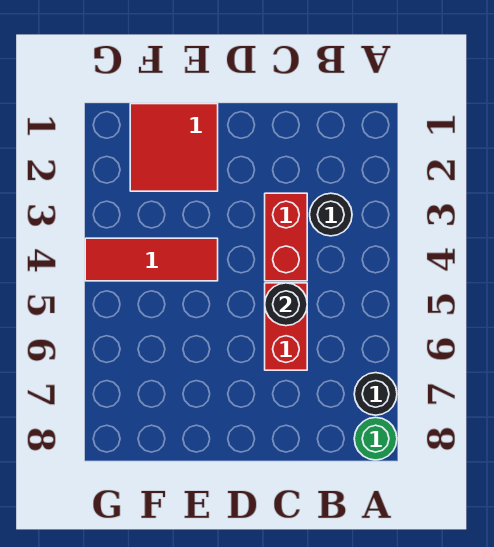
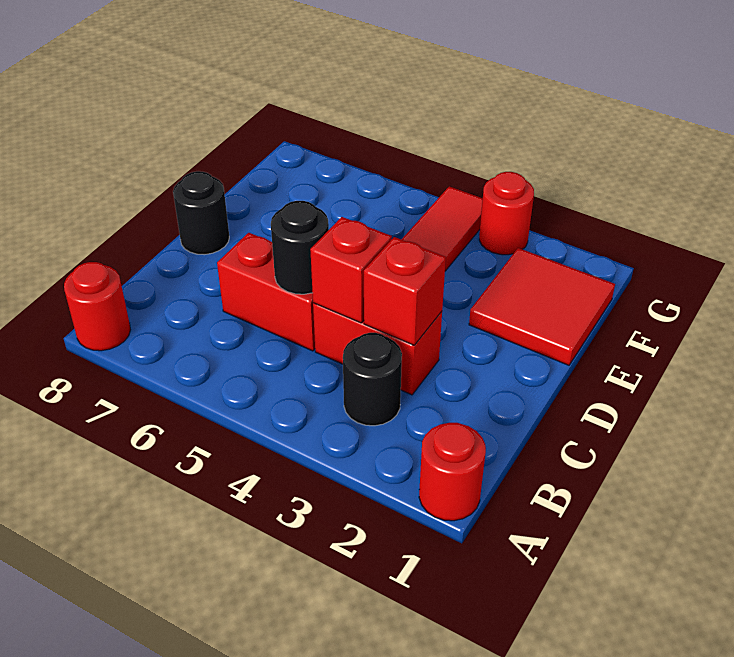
none -> red round brick A1 level 1
black round brick A7 level 1 -> black round brick D8 level 1
green round brick A8 level 1 -> red round brick A8 level 1
none -> red brick C3 level 2
none -> red brick C4 level 2
none -> red round brick G3 level 1

